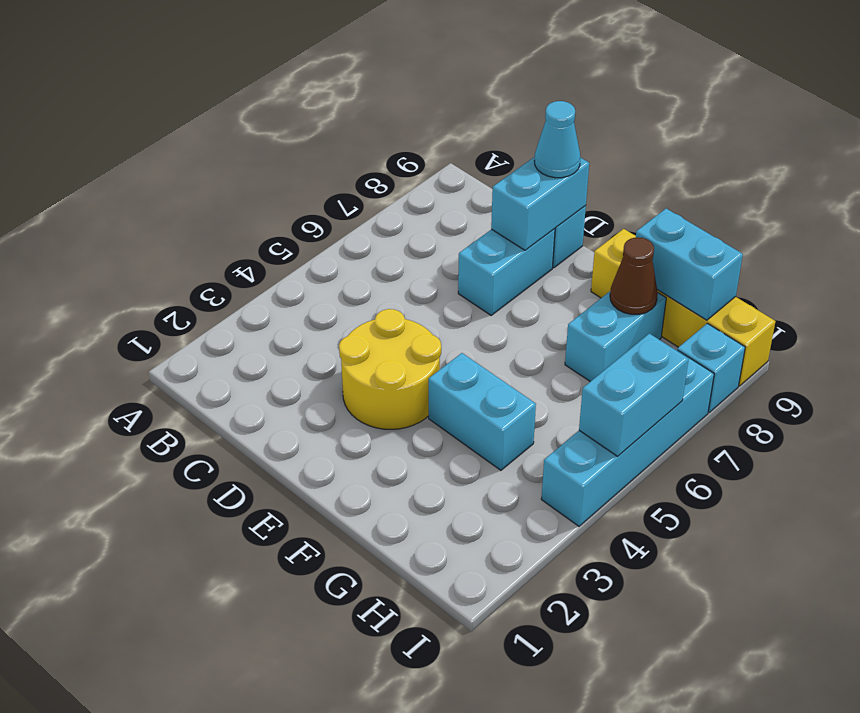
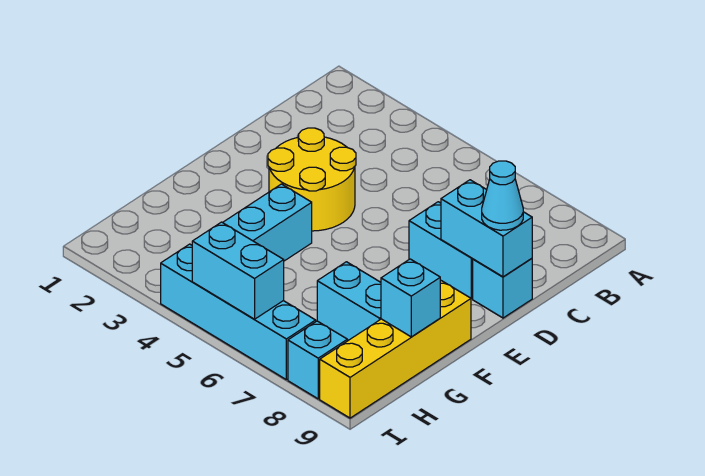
brown cone G8 level 2 -> none
cyan brick G9:H9 level 2 -> cyan brick G9 level 2

